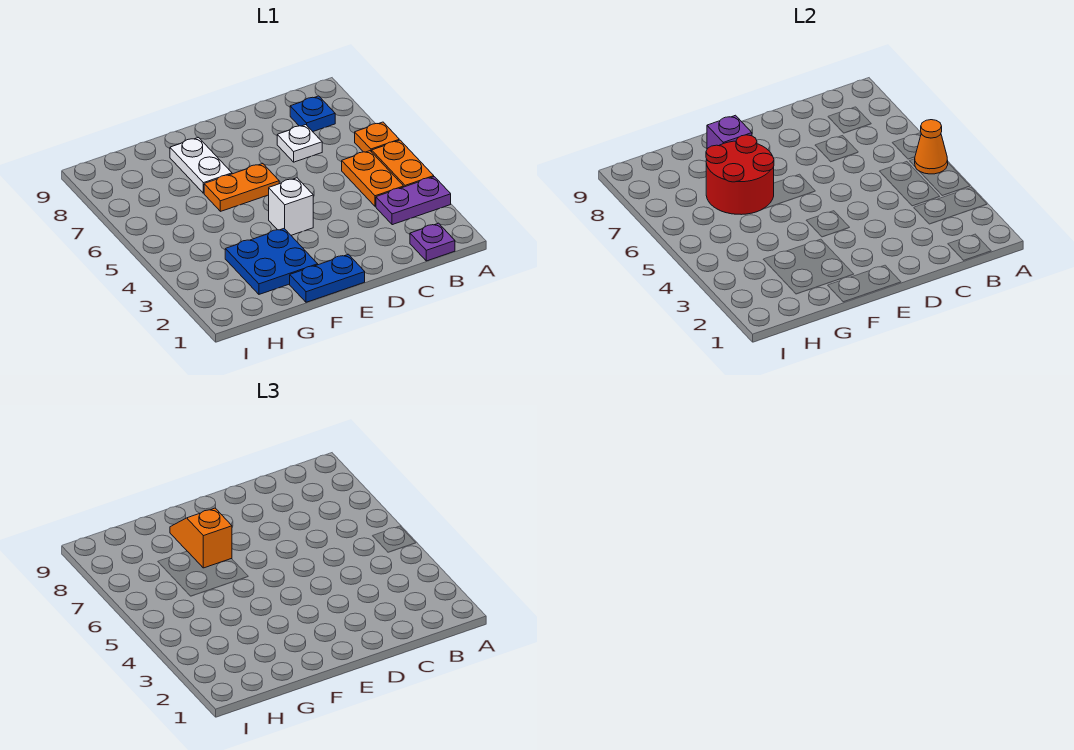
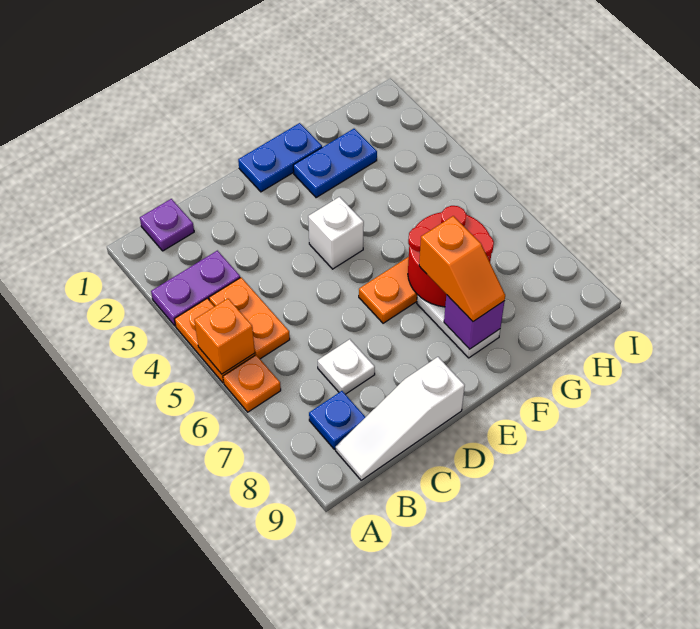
orange cone A5 level 2 -> orange brick A5 level 2
none -> white slope B9:D9 level 1 top D
blue plate F2:G3 level 1 -> blue plate F2:G2 level 1

